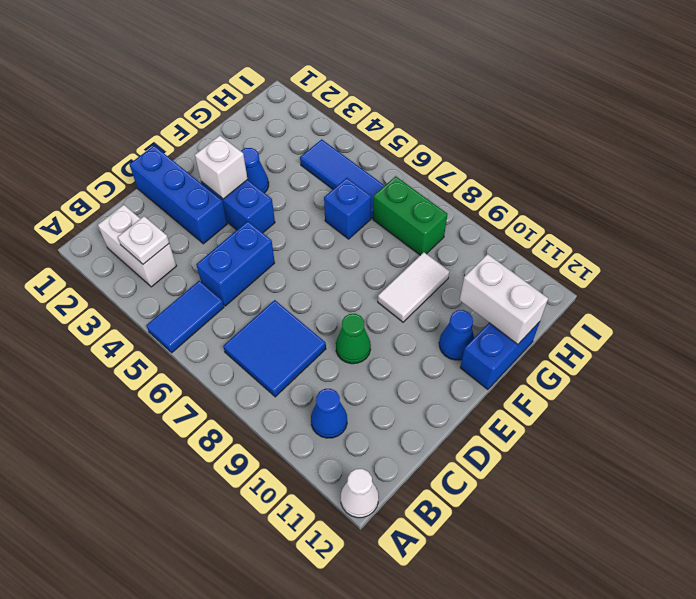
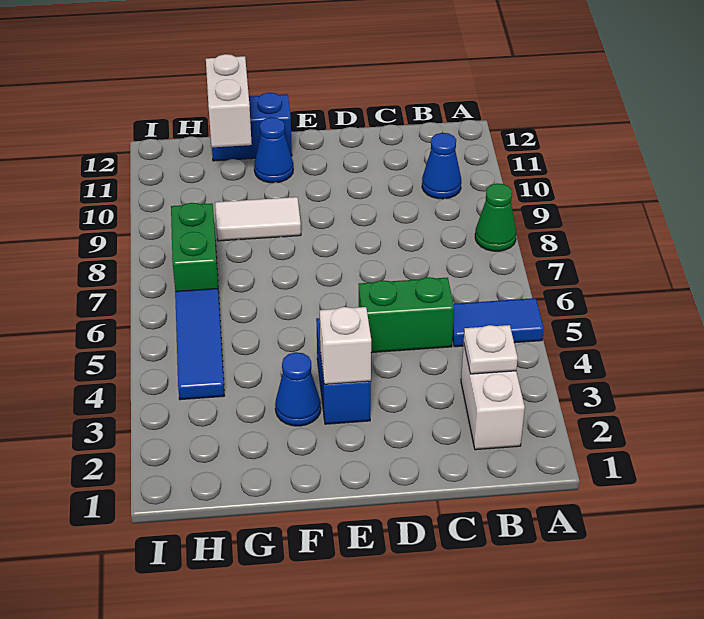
white cone A12 level 1 -> none
blue tile B7:C8 level 1 -> none
blue brick C5:D5 level 1 -> green brick C5:D5 level 1
blue brick D1:D3 level 1 -> none
green cone D9 level 1 -> green cone A8 level 1
blue brick G6 level 1 -> none

